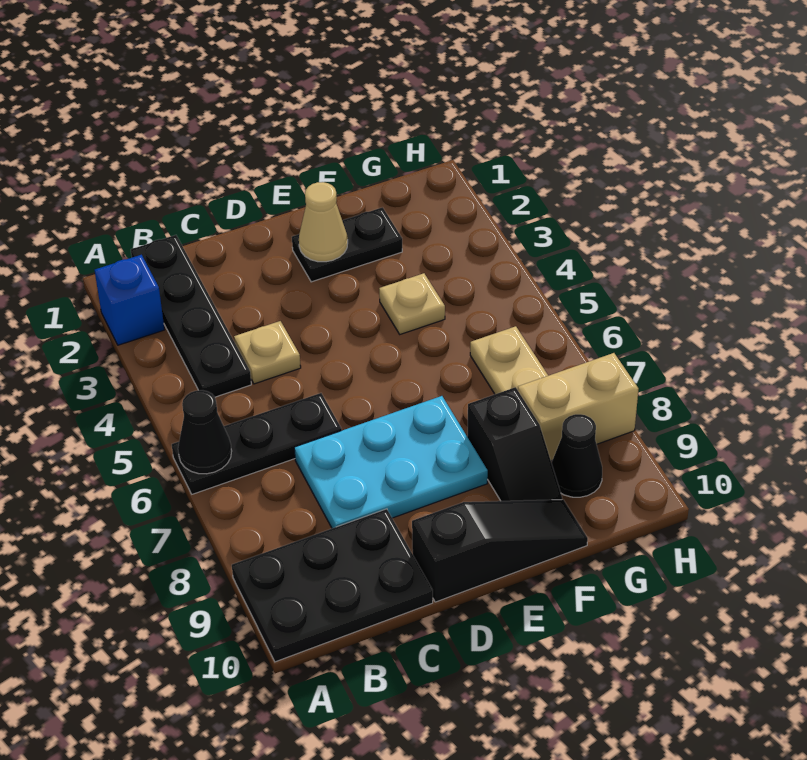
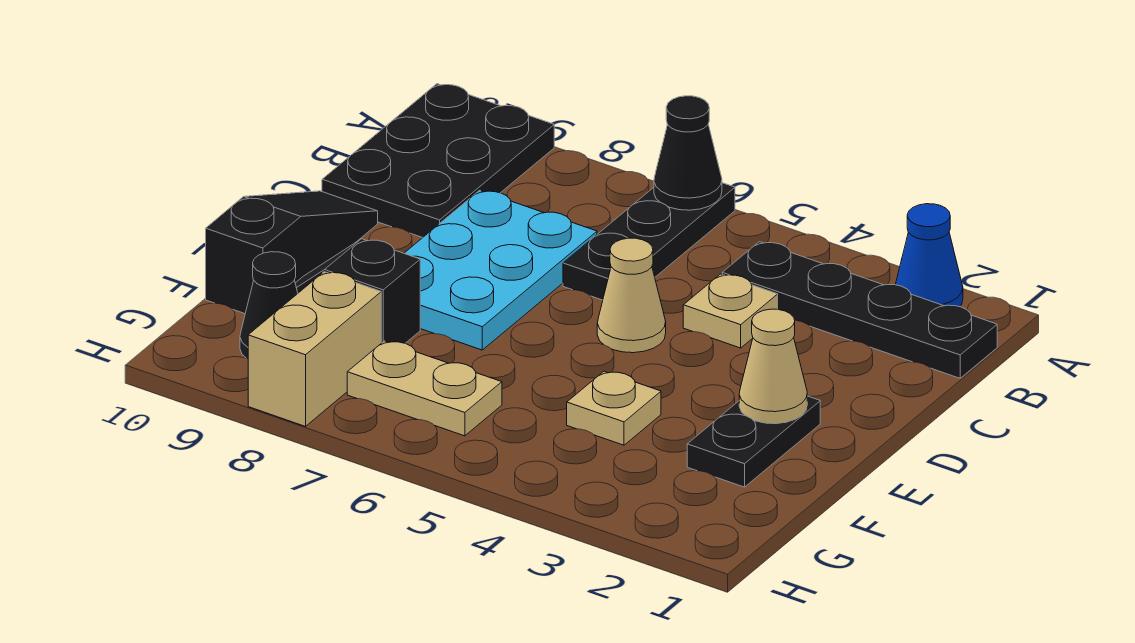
blue brick A2 level 1 -> blue cone A2 level 1
none -> tan cone D5 level 1
black slope D10:F10 level 1 top D -> black slope D10:F10 level 1 top F

